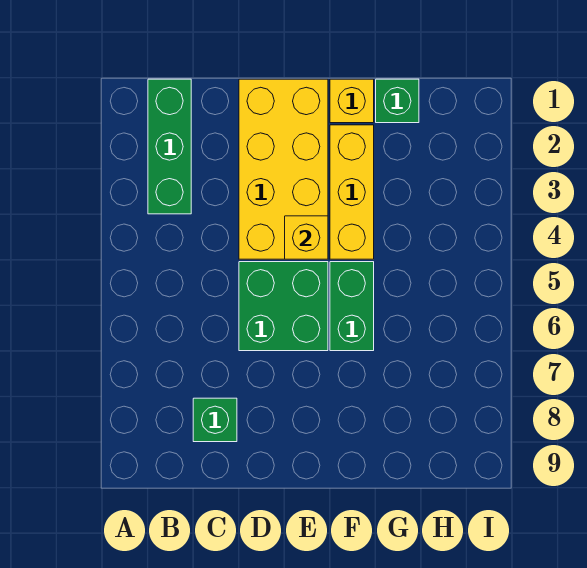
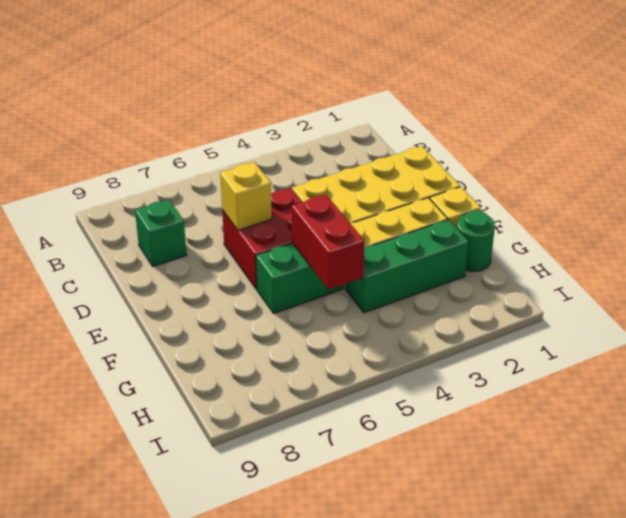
green brick B1:B3 level 1 -> green brick G2:G4 level 1
green brick D5:E6 level 1 -> red brick D5:E6 level 1
yellow brick E4 level 2 -> yellow brick D6 level 2
none -> red brick F5:G5 level 2
green brick G1 level 1 -> green round brick G1 level 1

